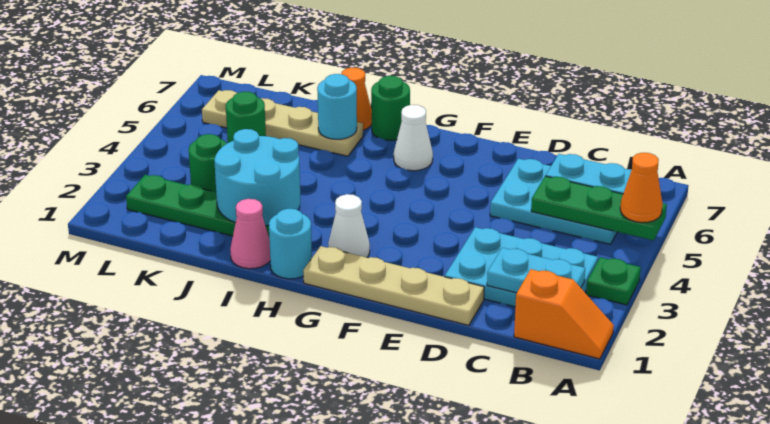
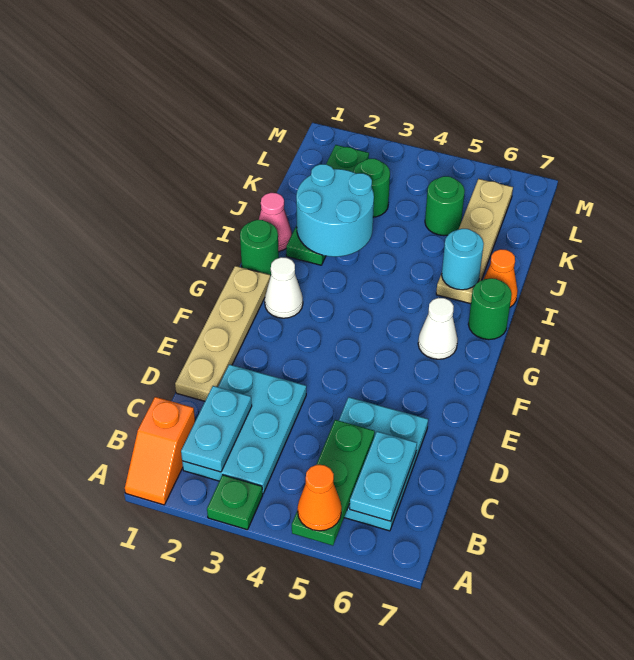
cyan round brick H1 level 1 -> green round brick H1 level 1

